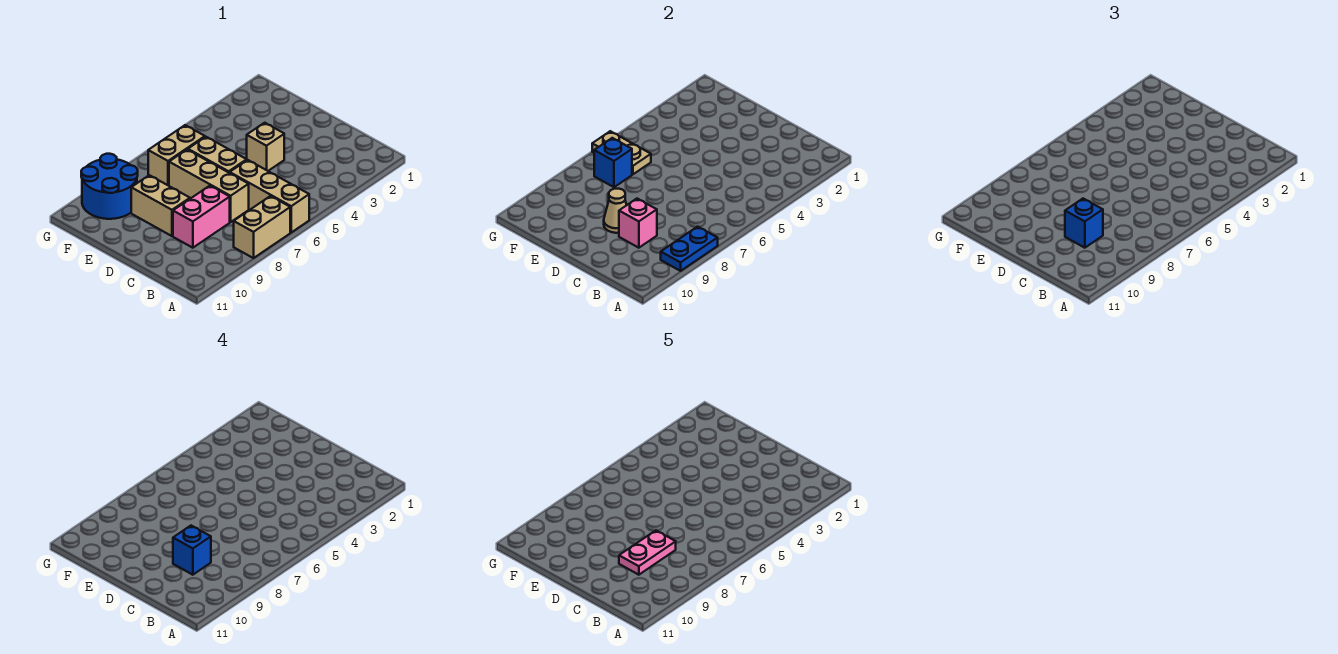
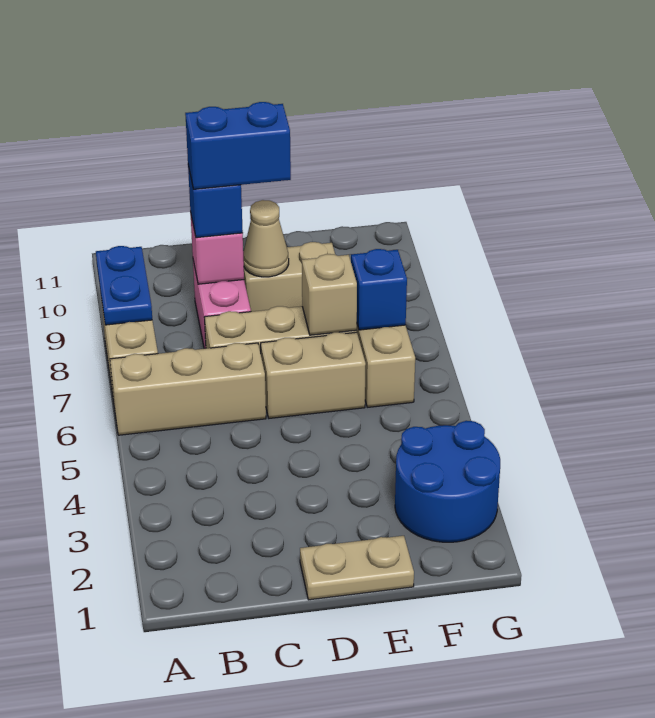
pink plate C8:C9 level 5 -> none
blue brick C9 level 4 -> blue brick C9:D9 level 4
tan brick D4 level 1 -> tan brick E7 level 2
tan plate F6:G6 level 2 -> tan plate D1:E1 level 1
blue round brick F9:G10 level 1 -> blue round brick F2:G3 level 1

